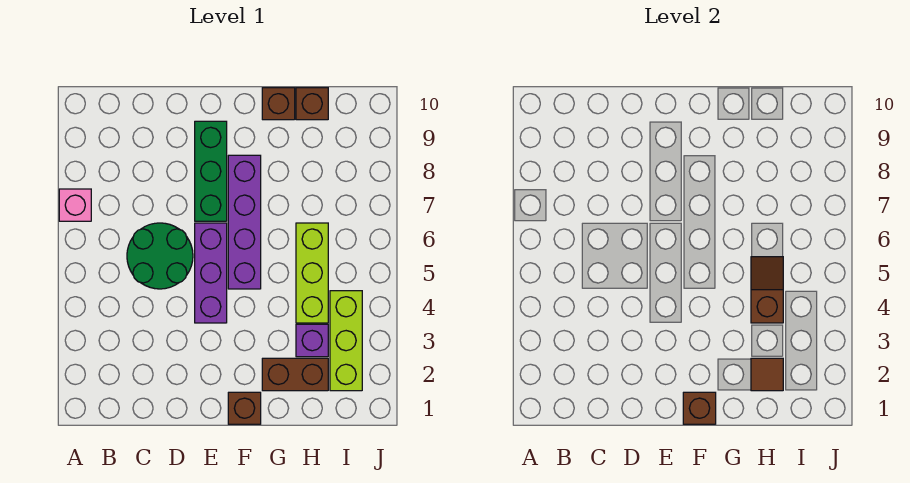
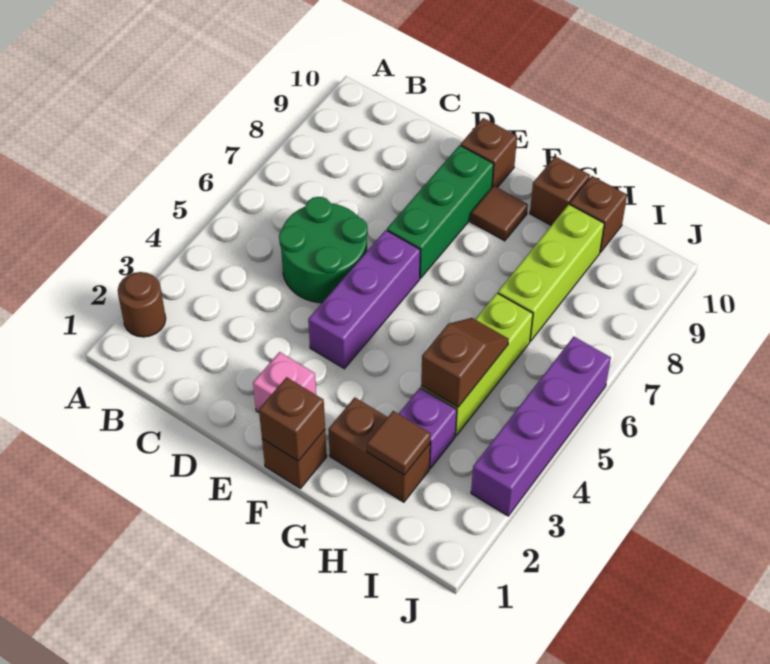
none -> brown round brick A2 level 1
pink brick A7 level 1 -> pink brick E2 level 1
none -> brown brick E10 level 1
purple brick F5:F8 level 1 -> purple brick J3:J6 level 1
none -> brown tile F9 level 1
lime brick I2:I4 level 1 -> lime brick H7:H9 level 1

